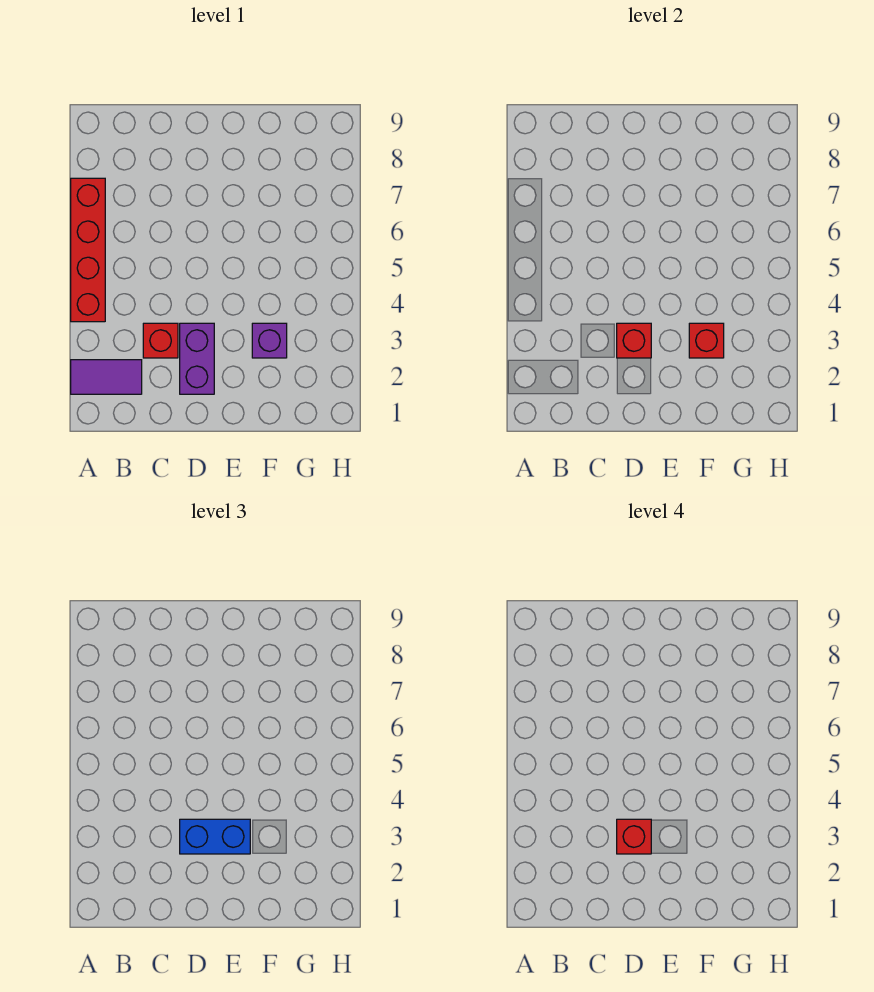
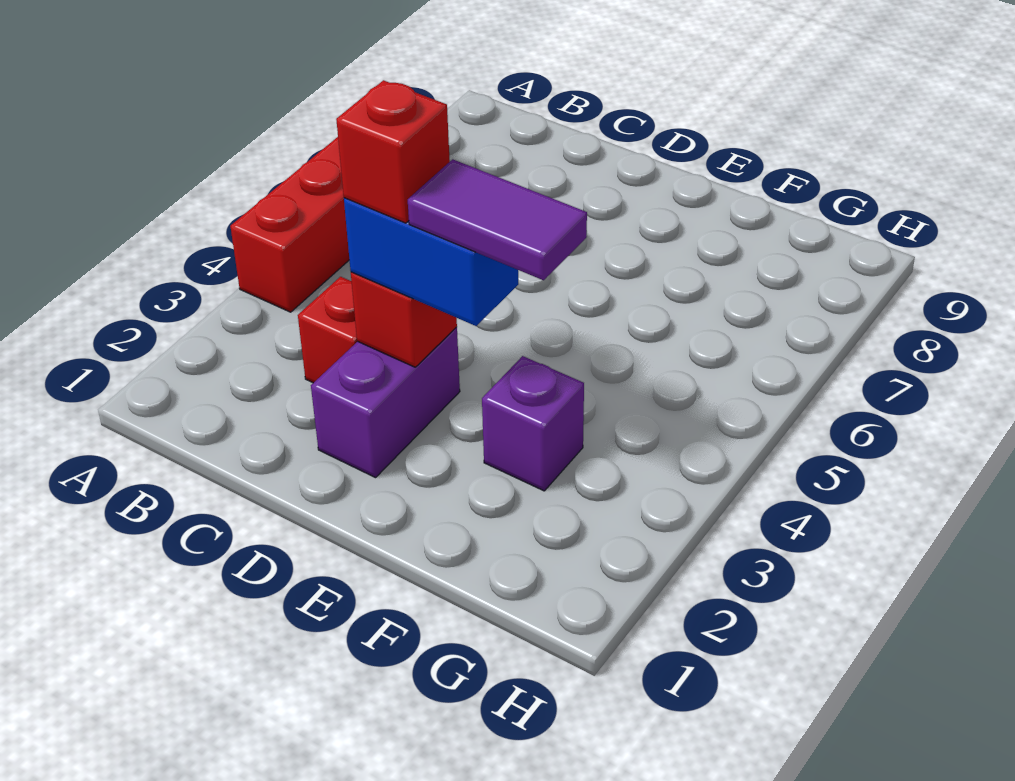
purple tile A2:B2 level 1 -> purple tile E3:F3 level 4
red brick F3 level 2 -> none

